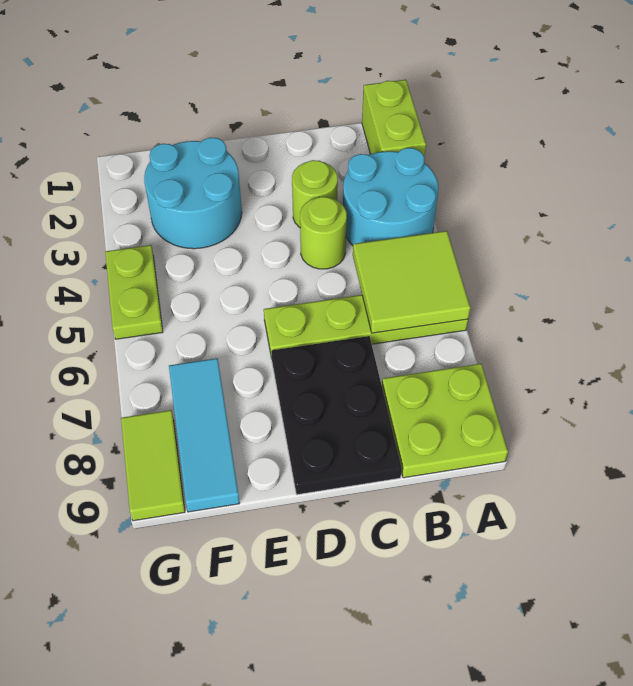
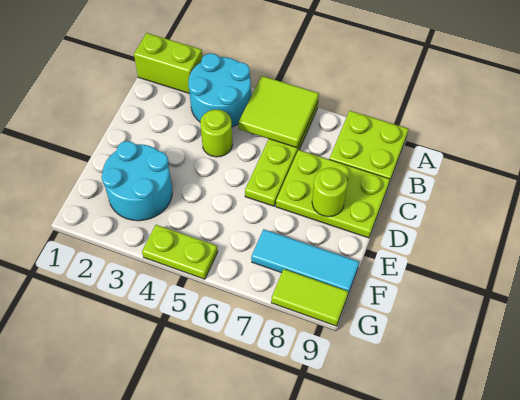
lime round brick C3 level 1 -> lime round brick D8 level 2
black plate C7:D9 level 1 -> lime plate C7:D9 level 1

